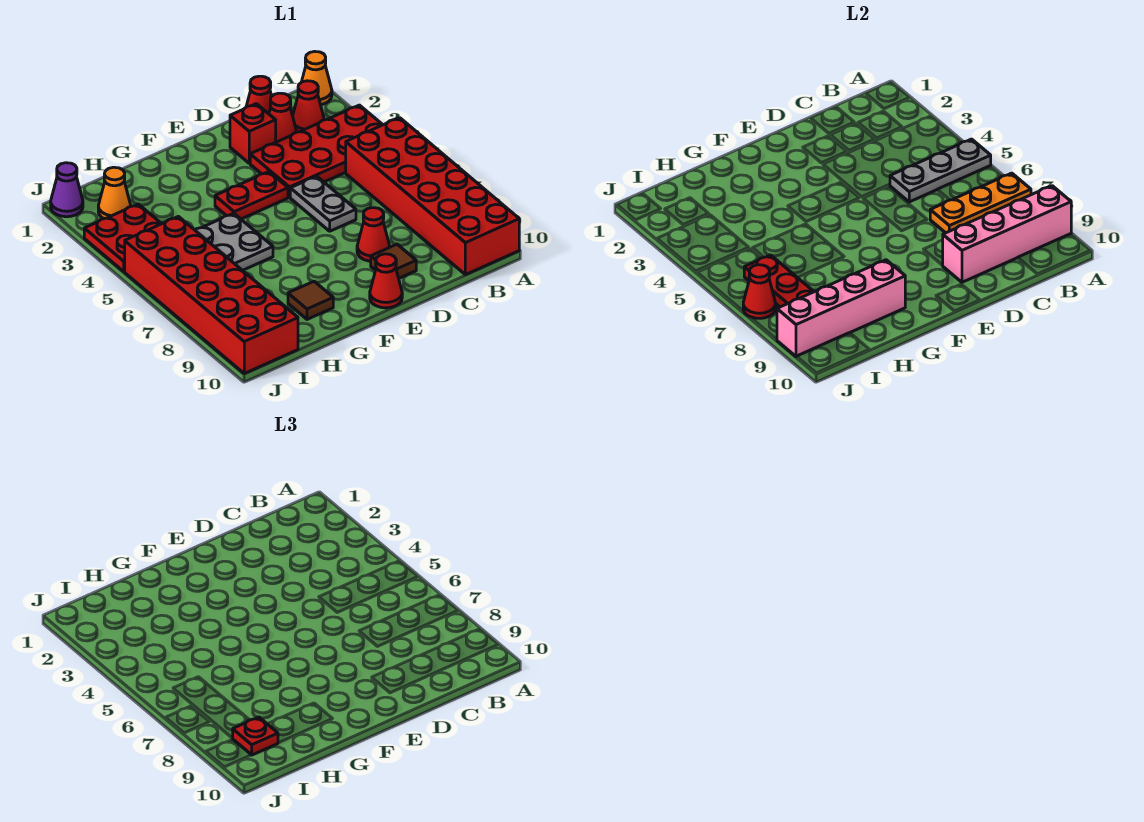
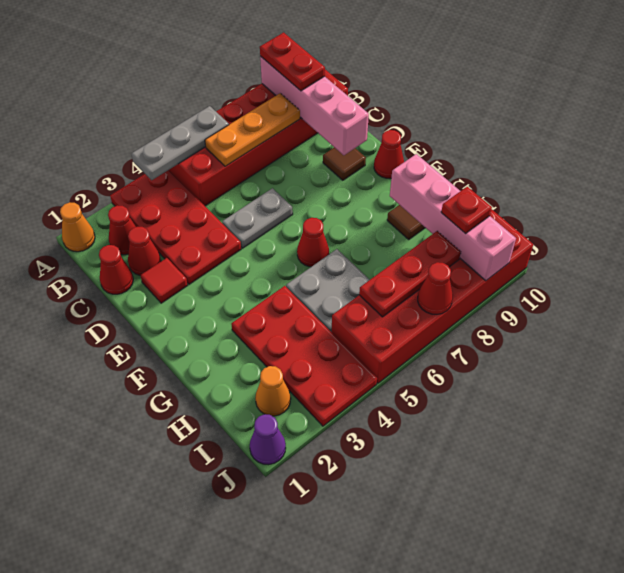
grey plate A5:C5 level 2 -> grey plate A4:A6 level 2
orange plate A7:C7 level 2 -> orange plate B6:B8 level 2
red brick D2 level 1 -> red tile D2 level 1
red cone D8 level 1 -> red cone F6 level 1
red plate E4:F4 level 1 -> red plate A9:B9 level 3
red plate I3:J4 level 1 -> red plate G3:J4 level 1

